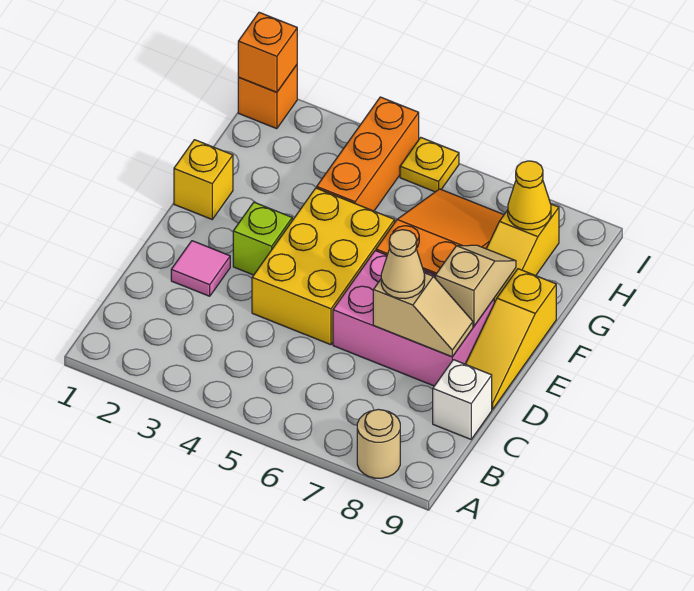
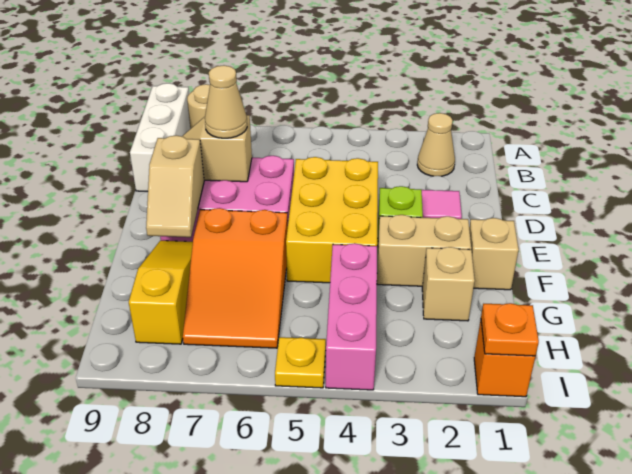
none -> tan cone B2 level 1
white brick C9 level 1 -> white brick A9:C9 level 1
yellow slope D9:F9 level 1 top F -> none
yellow brick F1 level 1 -> tan brick F1 level 1
none -> tan brick F2:F3 level 1
none -> tan brick G2 level 1
orange brick G4:I4 level 1 -> pink brick G4:I4 level 1
yellow cone H8 level 2 -> none
orange brick I1 level 2 -> orange plate I1 level 2

